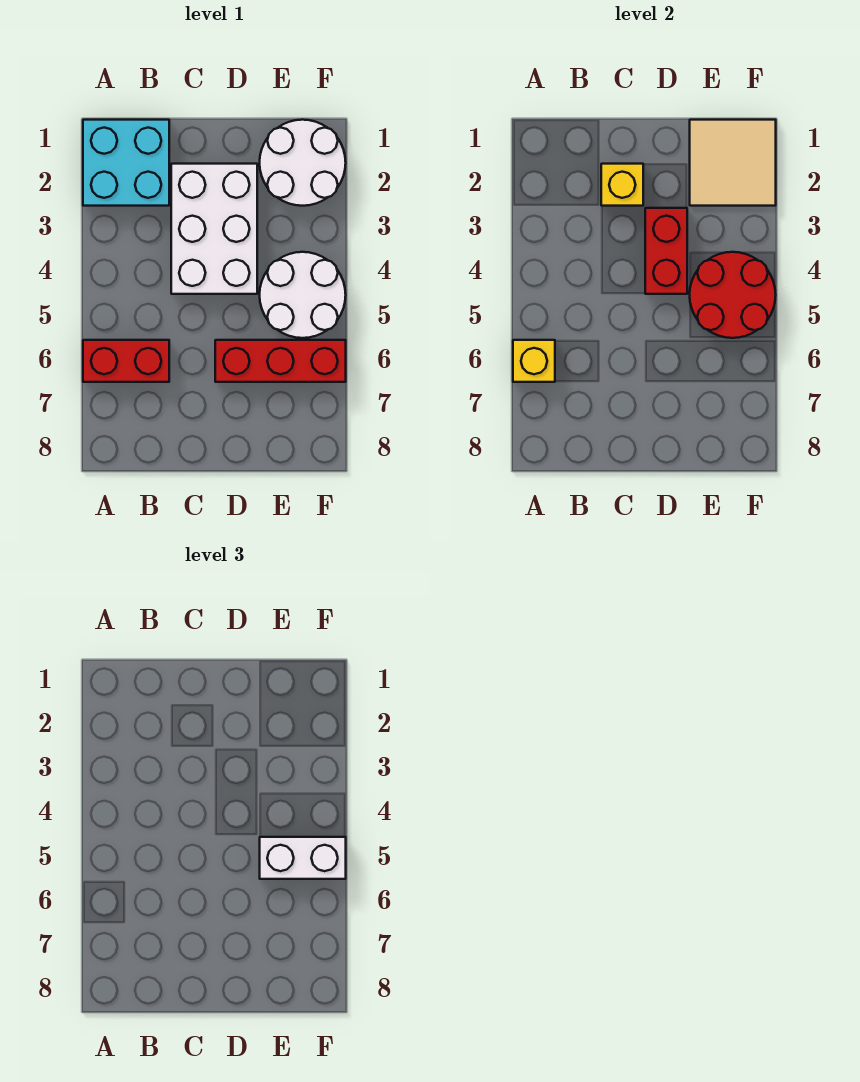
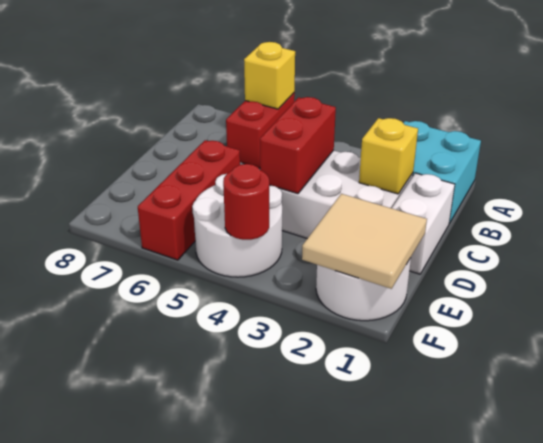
red brick D3:D4 level 2 -> red brick C4:D4 level 2
red round brick E4:F5 level 2 -> red round brick F4 level 2
white brick E5:F5 level 3 -> white brick C1:D1 level 1

